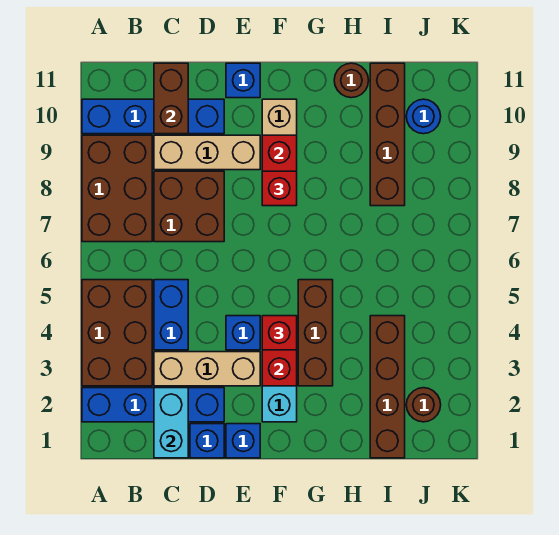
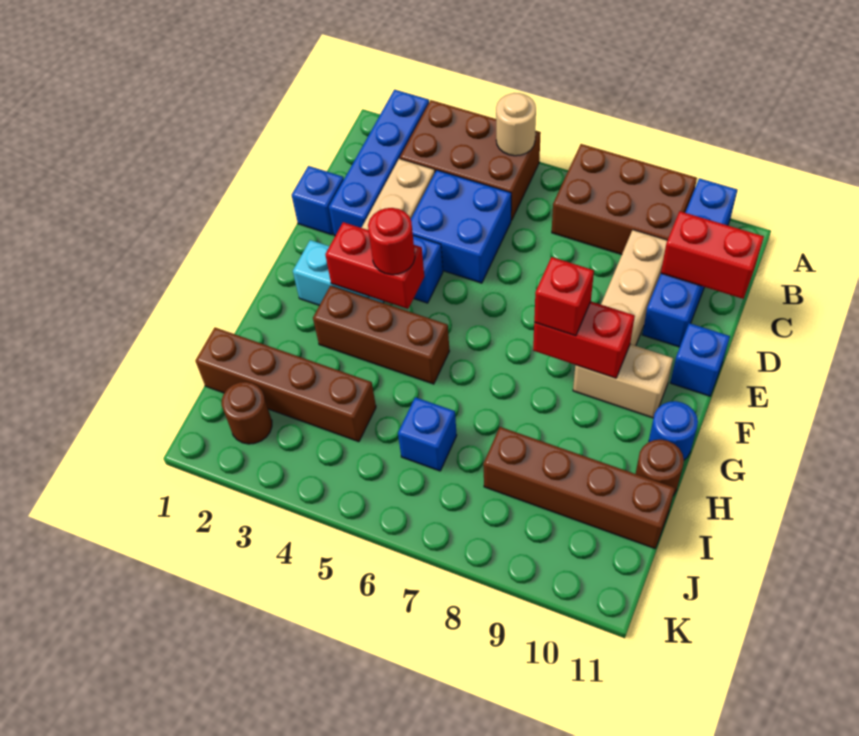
none -> tan round brick A5 level 2
cyan brick C1:C2 level 2 -> none
blue brick C4:C5 level 1 -> blue brick C4:D5 level 1
brown brick C7:D8 level 1 -> none
brown brick C10:C11 level 2 -> red brick C10:C11 level 2
blue brick E1 level 1 -> blue brick I6 level 1
red brick F4 level 3 -> red round brick F4 level 3
blue round brick J10 level 1 -> blue round brick G11 level 1

